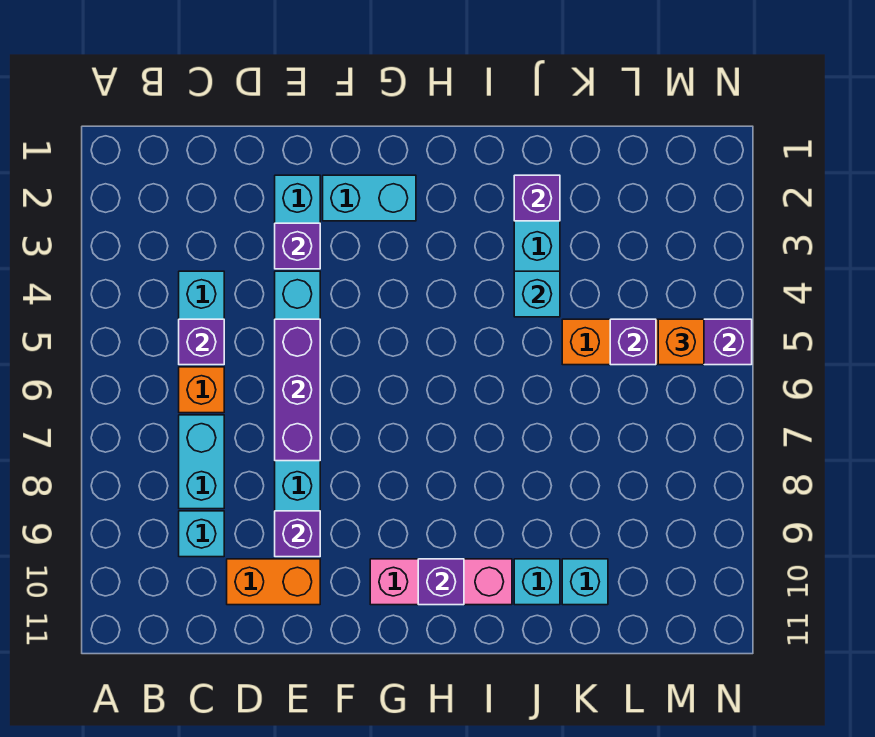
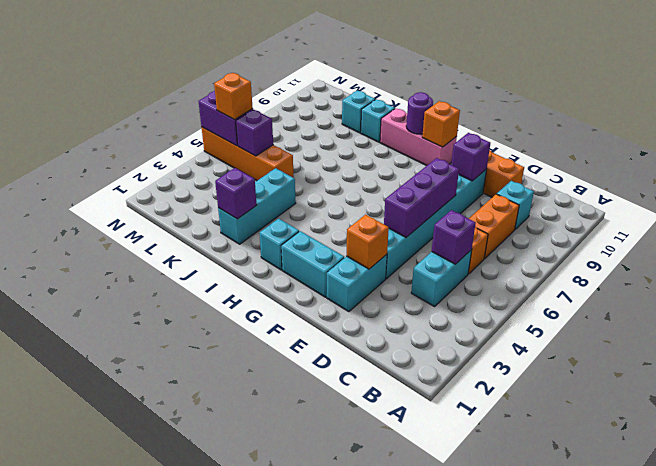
cyan brick C7:C8 level 1 -> orange brick C7:C8 level 1
purple brick E3 level 2 -> orange brick E3 level 2
none -> orange brick G10 level 2
purple brick H10 level 2 -> purple round brick H10 level 2
cyan brick J4 level 2 -> cyan brick H2 level 1

